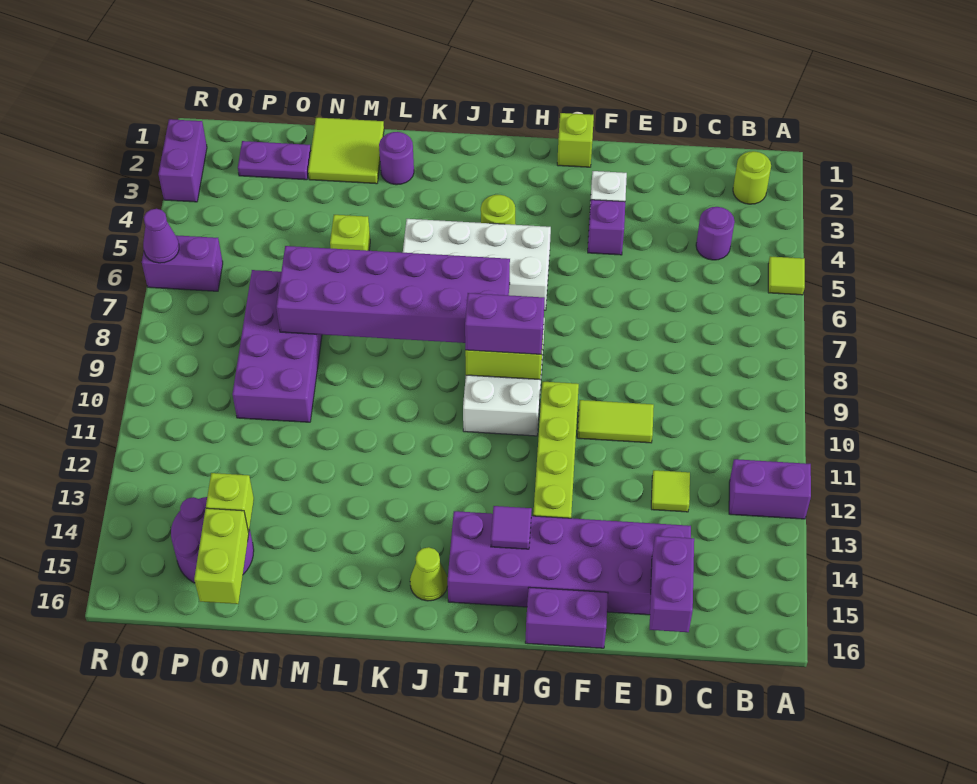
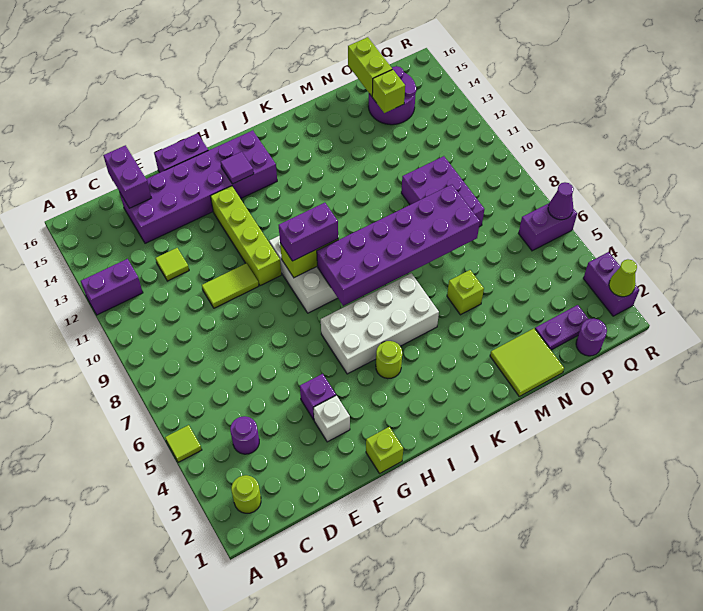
lime cone J15 level 1 -> lime cone R2 level 2
purple round brick L2 level 1 -> purple round brick P1 level 1
purple brick N7:O10 level 1 -> purple brick N8:O10 level 1

